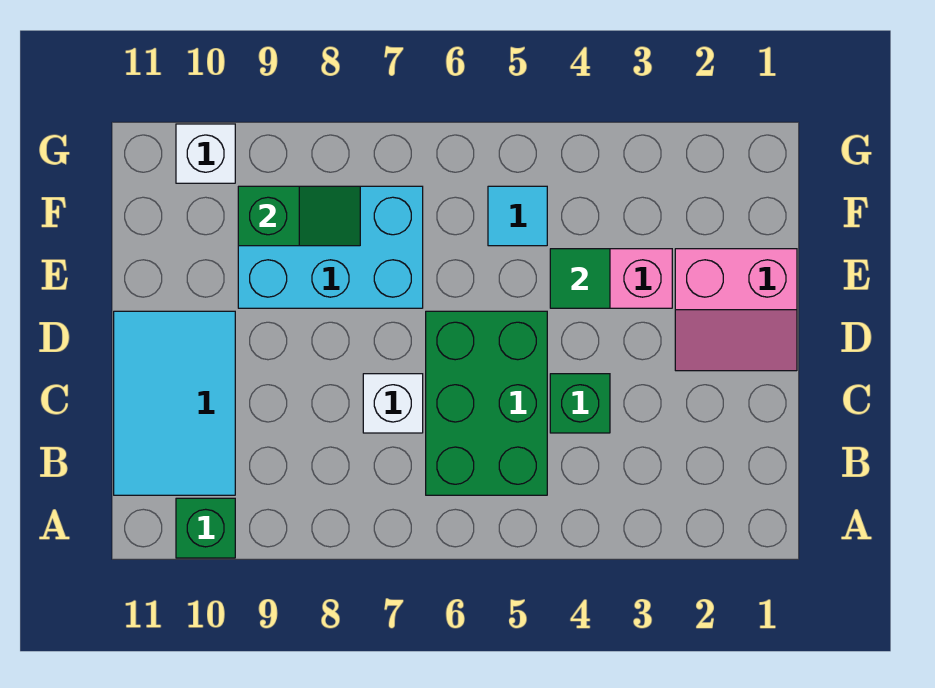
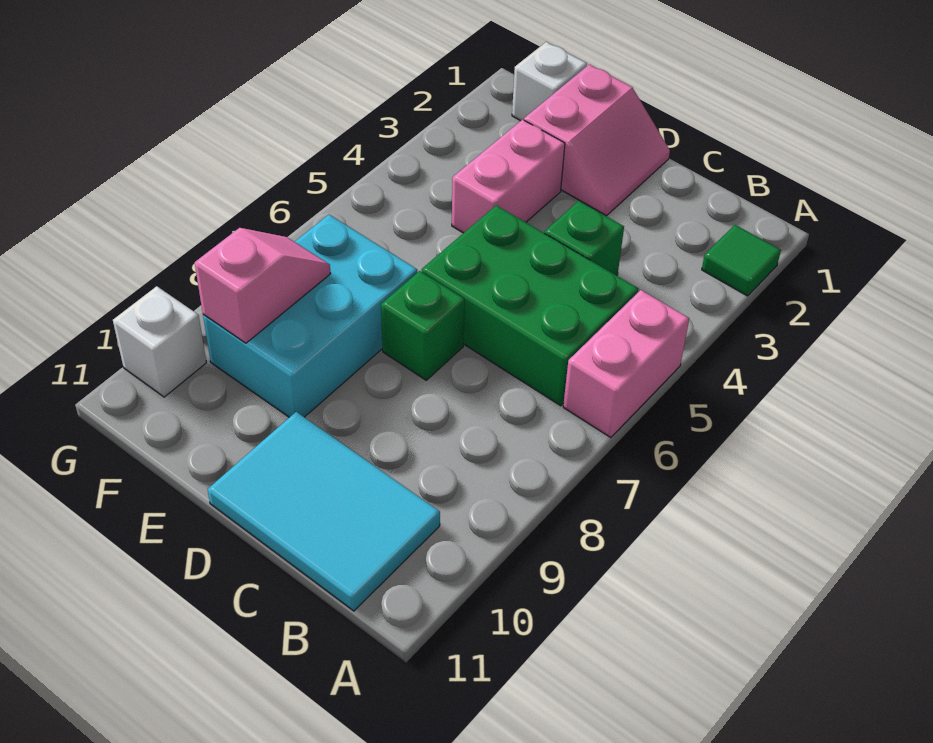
none -> pink brick A5:A6 level 1
green brick A10 level 1 -> green brick D7 level 1
white brick C7 level 1 -> white brick F1 level 1
green tile E4 level 2 -> green tile A2 level 1
cyan tile F5 level 1 -> none
green slope F8:F9 level 2 top 9 -> pink slope F8:F9 level 2 top 9

